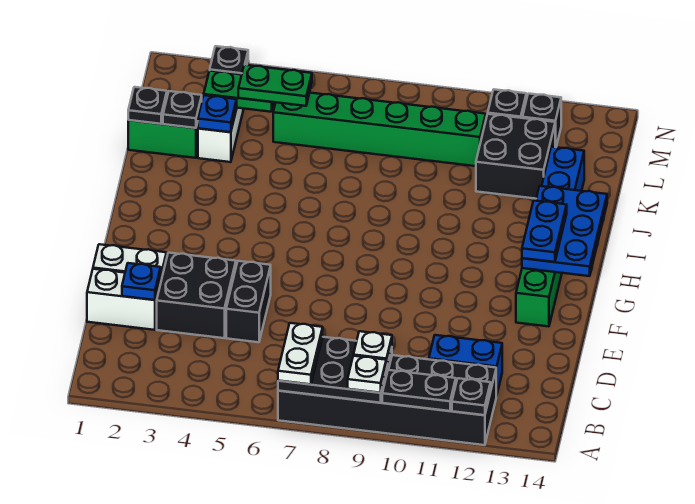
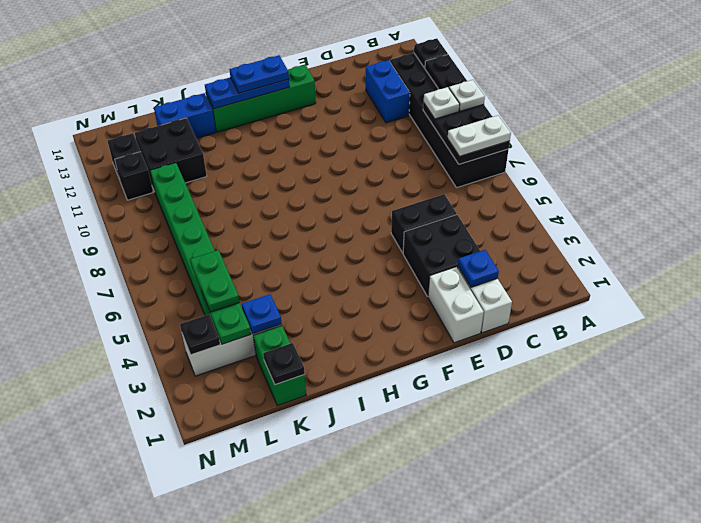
blue plate G13:I14 level 2 -> blue plate G13:I13 level 2
black plate K2 level 2 -> none

